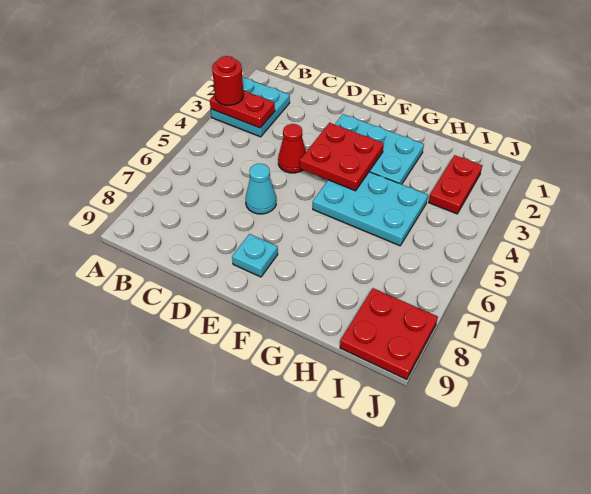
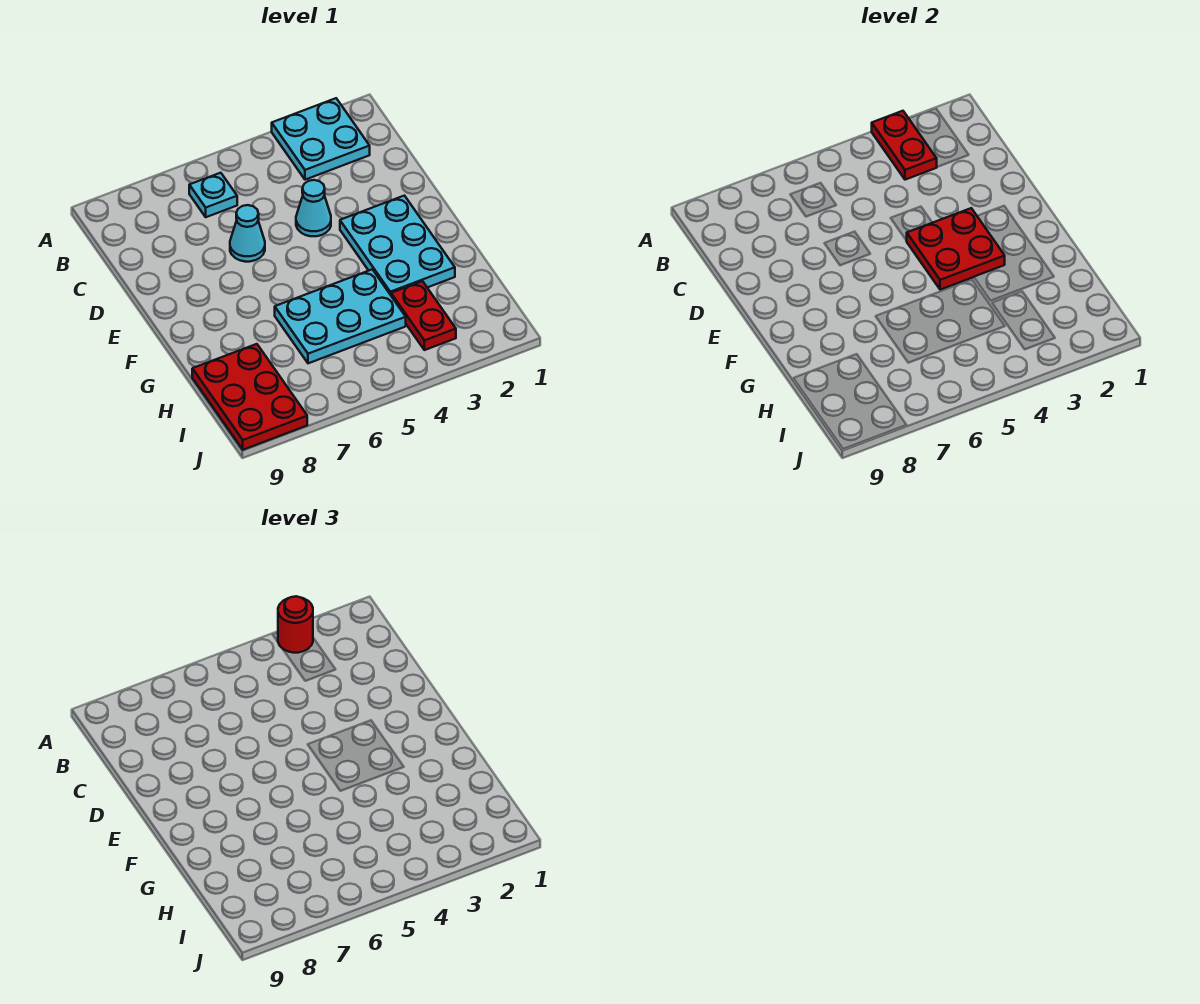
red cone D4 level 1 -> cyan cone D4 level 1
cyan plate E8 level 1 -> cyan plate B6 level 1
cyan plate F4:H5 level 1 -> cyan plate G4:H6 level 1
red plate I2:I3 level 1 -> red plate H3:I3 level 1
red plate I8:J9 level 1 -> red plate H8:J9 level 1

